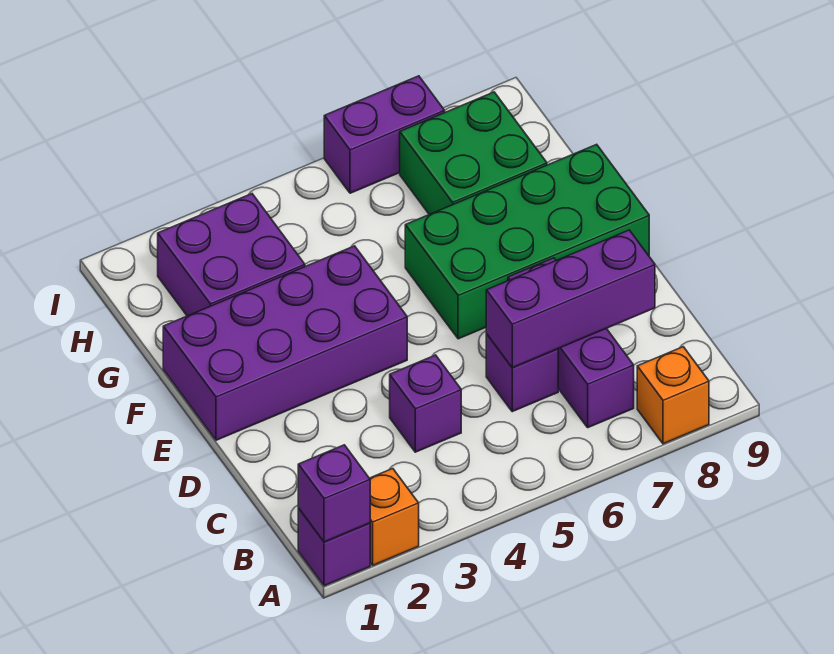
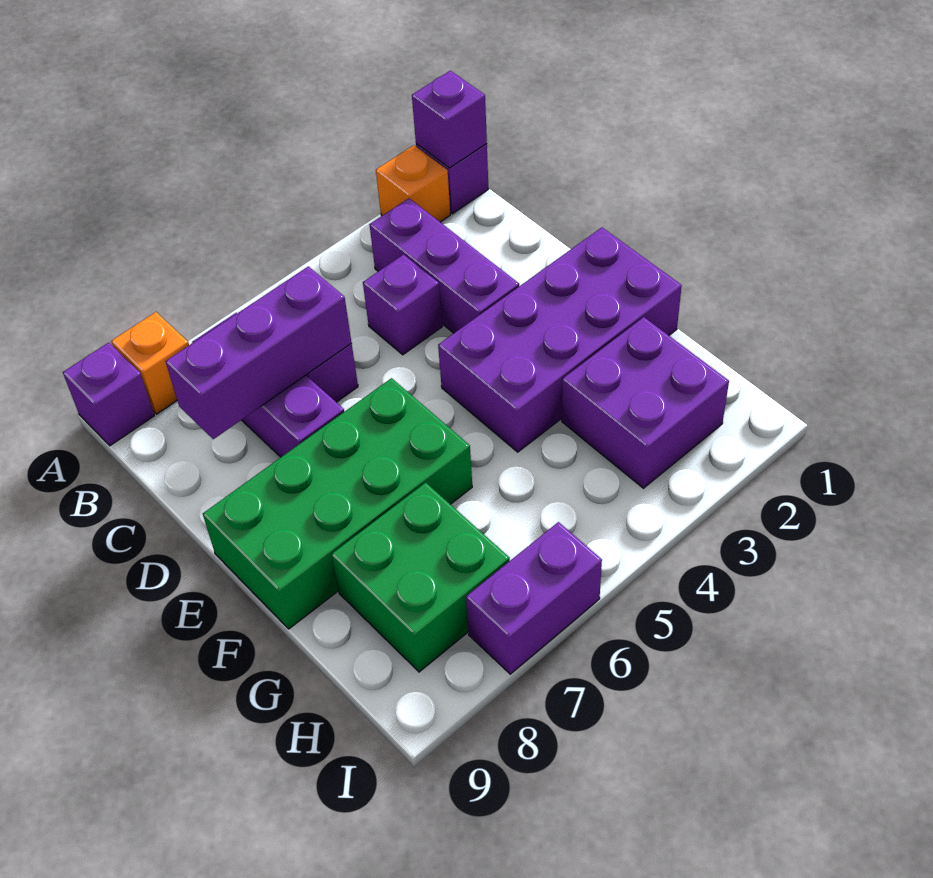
none -> purple brick A9 level 1
none -> purple brick B3:D3 level 1

